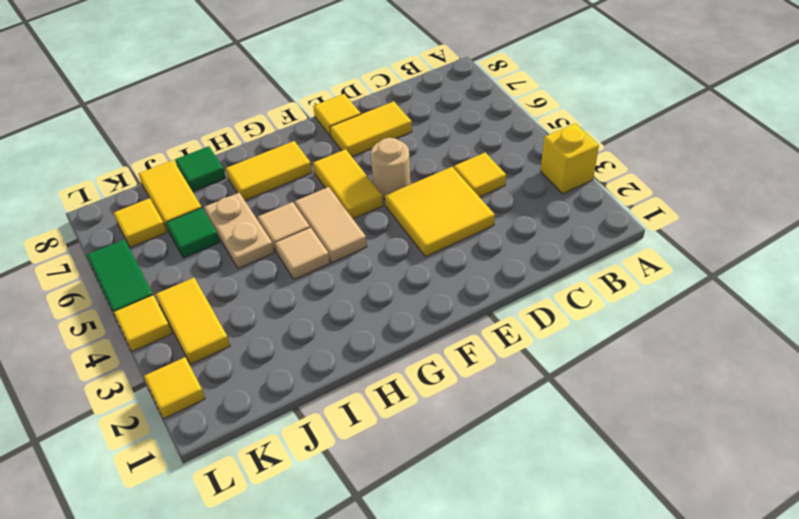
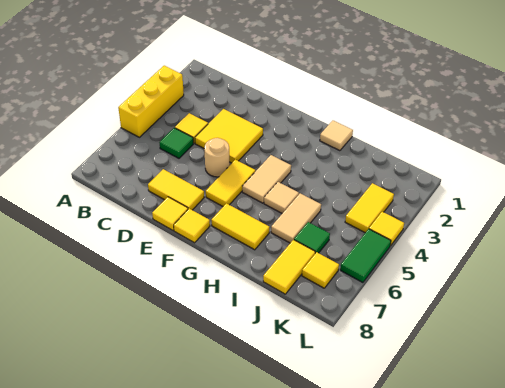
yellow brick A3 level 1 -> yellow brick A3:A5 level 1
tan tile H4 level 1 -> tan tile H1 level 1
tan plate I5:I6 level 1 -> tan tile I5:I6 level 1
green tile I8 level 1 -> green tile C5 level 1
yellow tile L2 level 1 -> yellow tile F8 level 1

